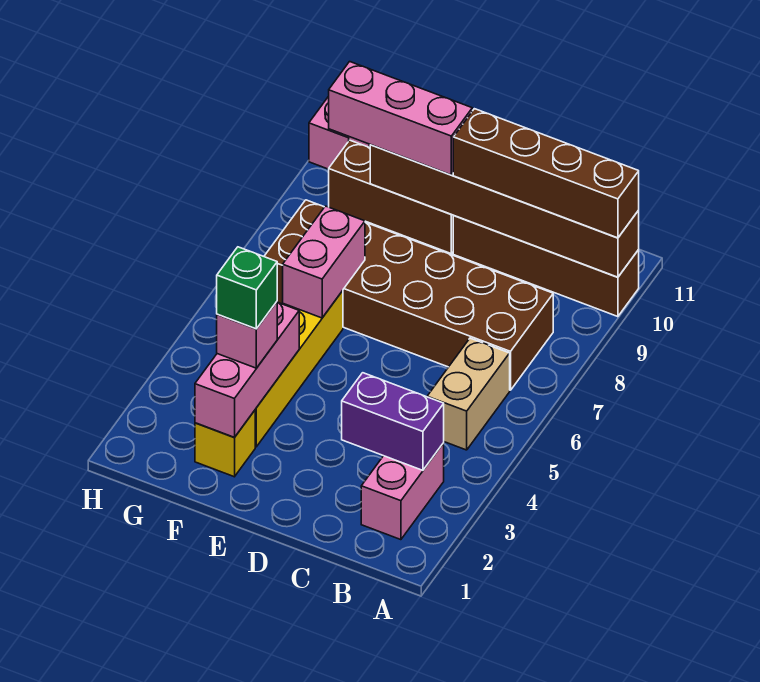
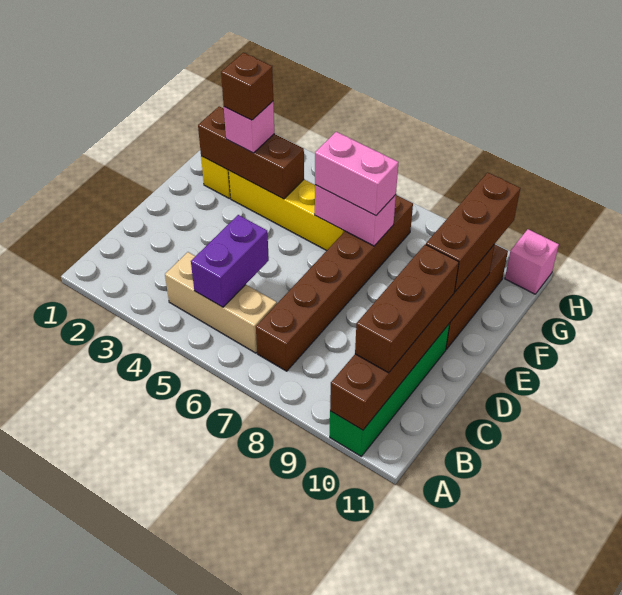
brown brick A10:D10 level 1 -> green brick A10:D10 level 1
brown brick A10:D10 level 3 -> brown brick B10:D10 level 3
pink brick B2:B3 level 1 -> pink brick F6:F7 level 3
purple brick B3:C3 level 2 -> purple brick B5:C5 level 2
tan brick B5:B6 level 1 -> tan brick B4:B6 level 1
brown brick B7:G8 level 1 -> brown brick B7:G7 level 1
pink brick E10:G10 level 3 -> brown brick E10:G10 level 3
pink brick F2:F4 level 2 -> brown brick F2:F4 level 2
green brick F3 level 4 -> brown brick F3 level 4

